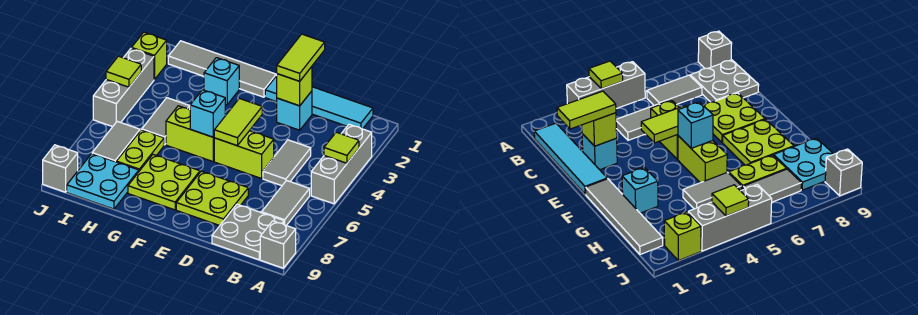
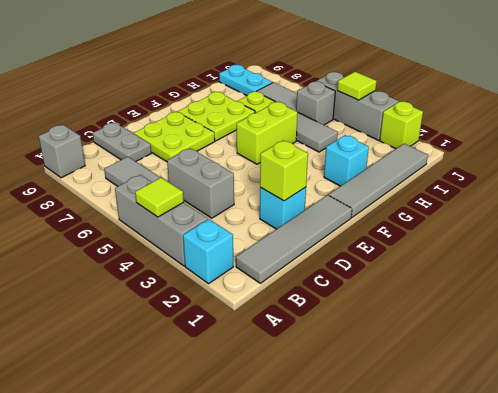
cyan tile B1:E1 level 1 -> grey tile B1:E1 level 1
grey plate B8:C9 level 1 -> grey plate C8:C9 level 1
grey tile C4:C5 level 1 -> grey brick C4:C5 level 1
lime tile D1:D2 level 3 -> none
lime brick D5:E5 level 1 -> none
lime tile E4:E5 level 2 -> none
cyan brick F5 level 2 -> cyan brick A2 level 1
cyan plate H8:I9 level 1 -> cyan plate I8:I9 level 1
grey brick J9 level 1 -> grey brick I5 level 1

